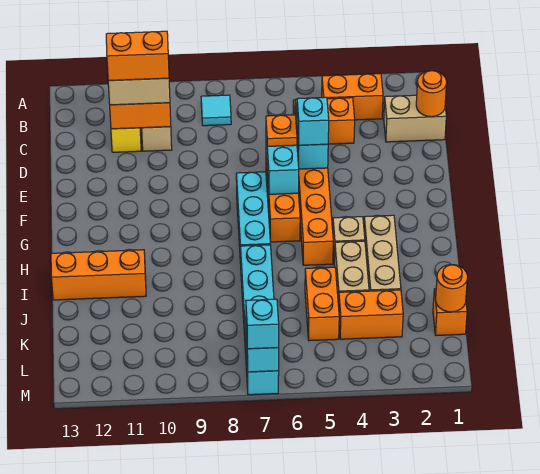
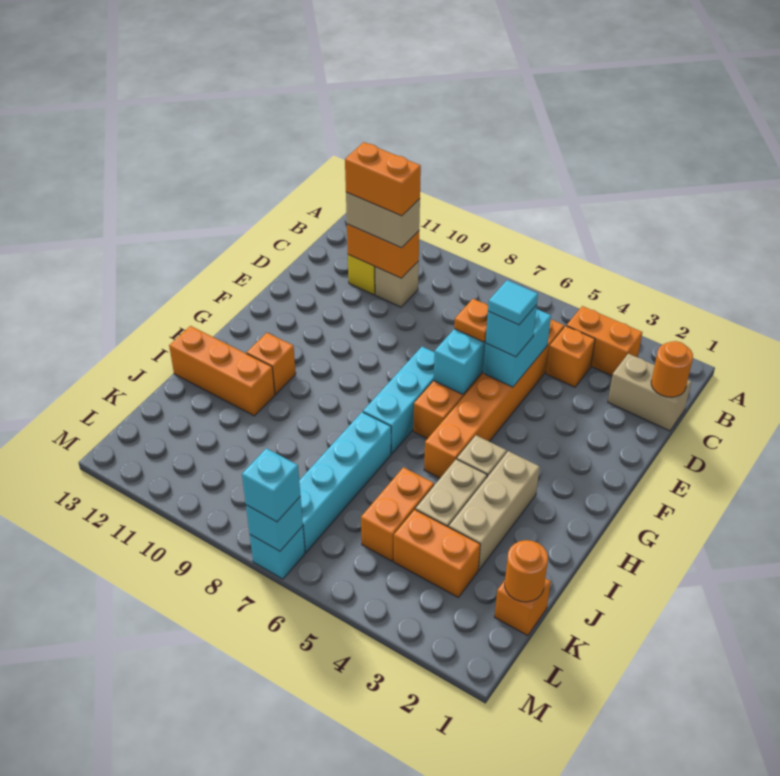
cyan tile B8 level 1 -> cyan tile E5 level 4
none -> orange brick H11 level 1

